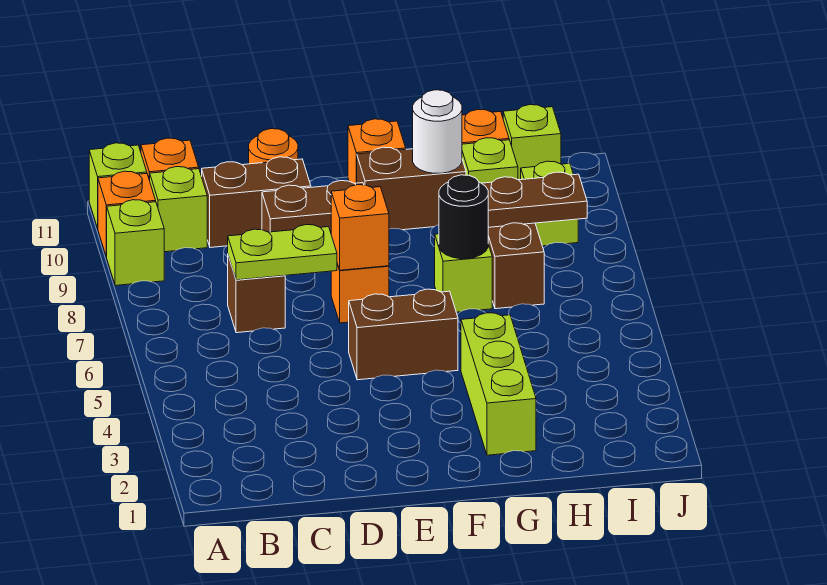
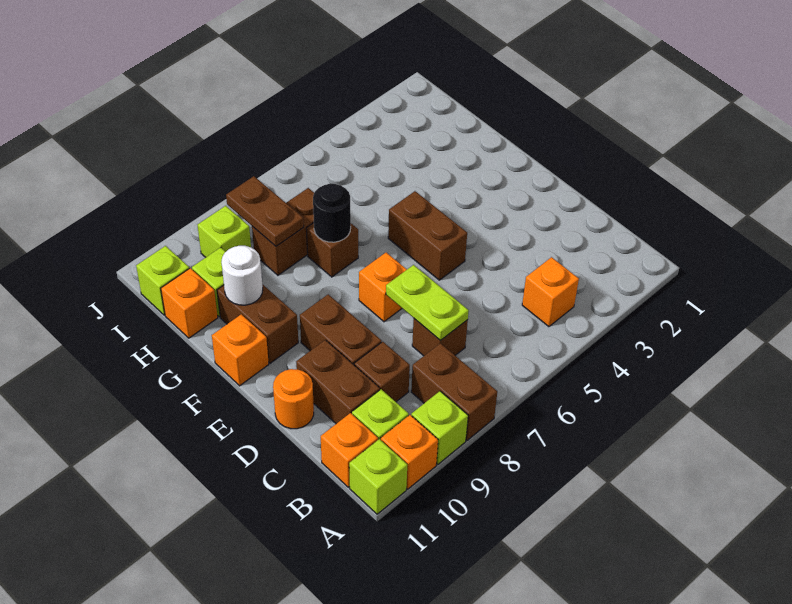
none -> brown brick A8:B8 level 1
none -> brown brick C9 level 1
orange brick E7 level 2 -> orange brick B4 level 1
lime brick G2:G4 level 1 -> none
lime brick G7 level 1 -> brown brick G7 level 1

